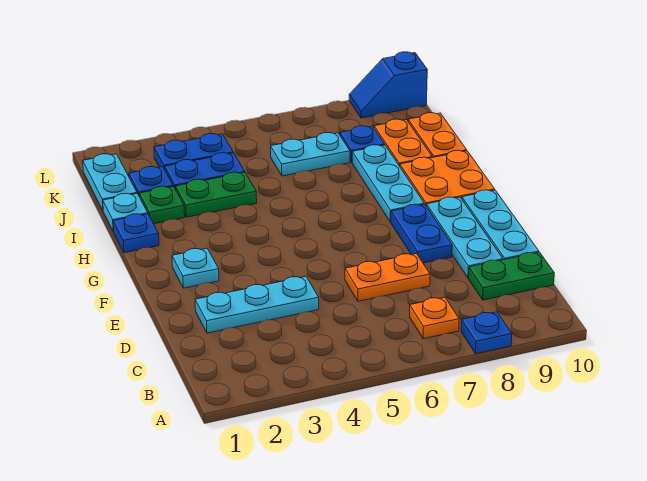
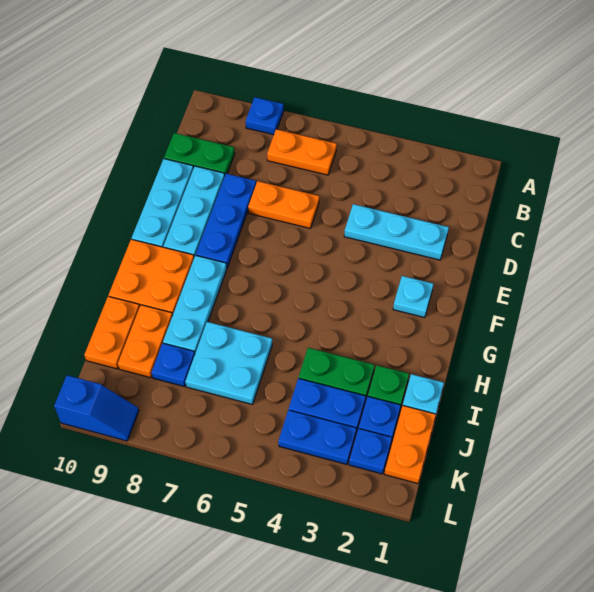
orange plate B7 level 1 -> orange plate B6:B7 level 1
blue plate E8:F8 level 1 -> blue plate D8:F8 level 1
blue plate H1 level 1 -> blue plate K2 level 1
cyan plate J1:K1 level 1 -> orange plate J1:K1 level 1
cyan plate J6:J7 level 1 -> cyan plate I6:J7 level 1

